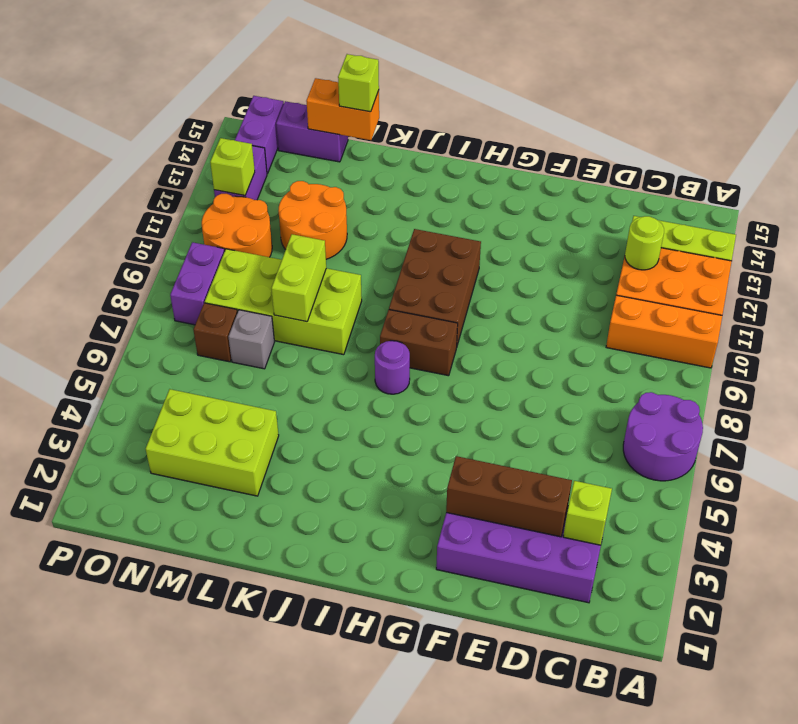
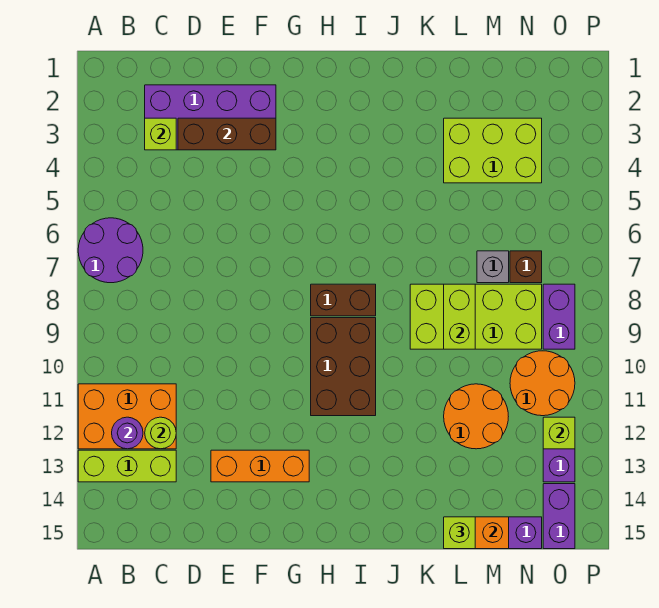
orange brick A10:C10 level 1 -> orange brick E13:G13 level 1
purple round brick I7 level 1 -> purple round brick B12 level 2

